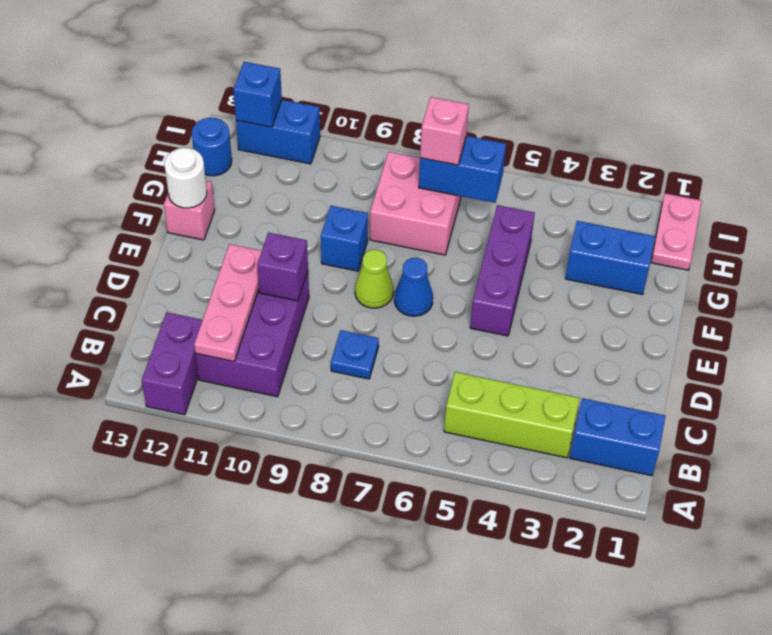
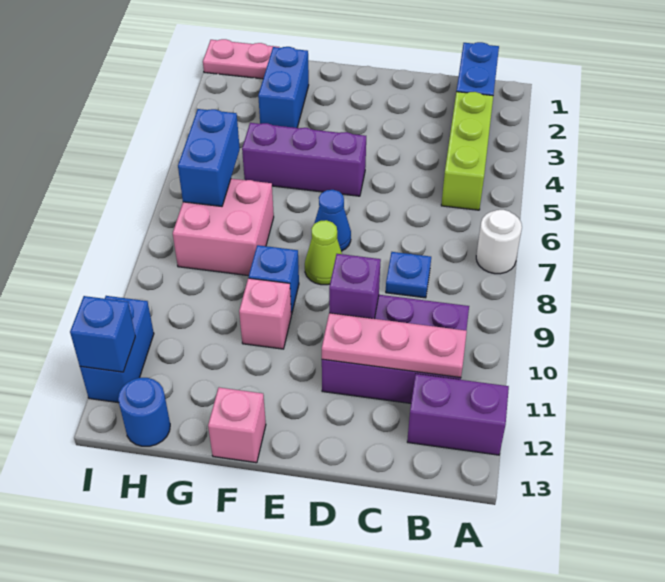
white round brick F13 level 2 -> white round brick A7 level 1
pink brick H7 level 3 -> pink brick F10 level 1

